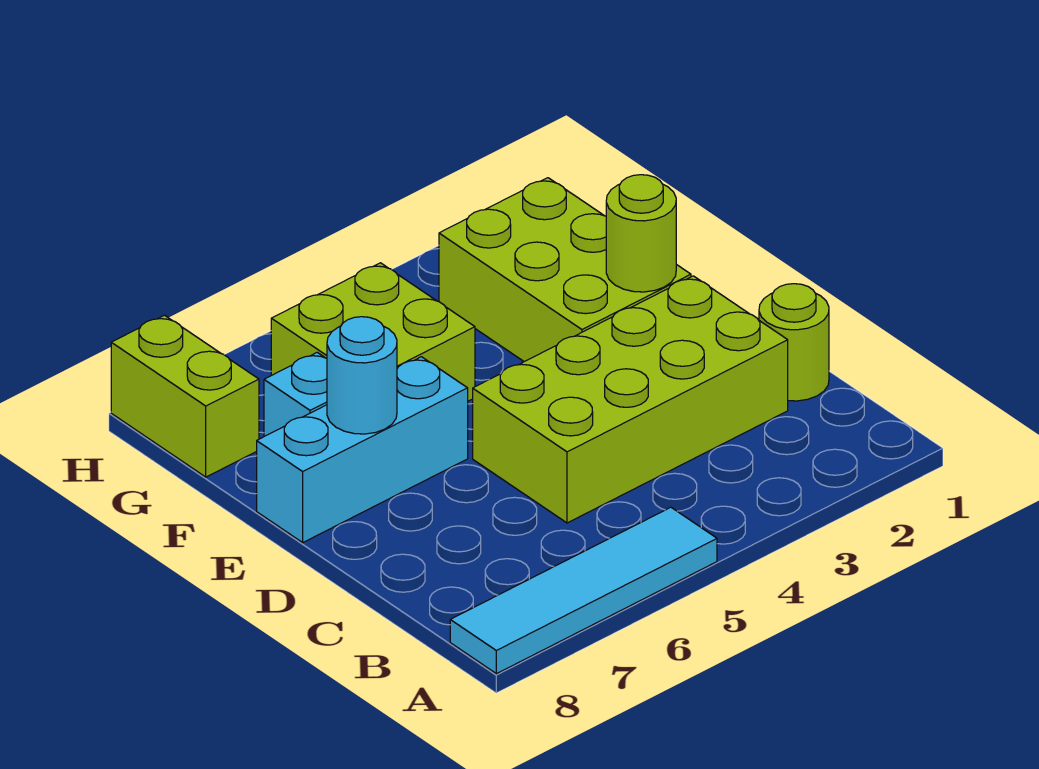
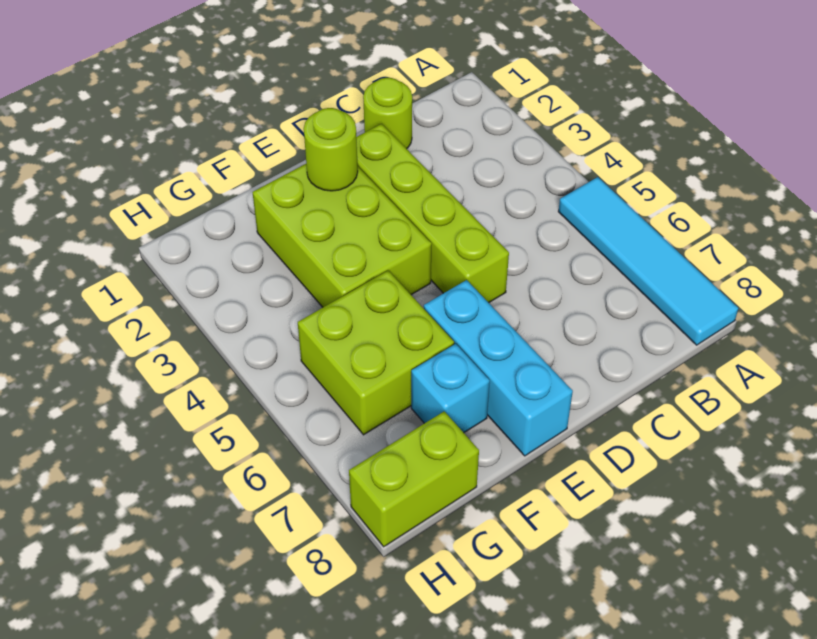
lime brick C2:D5 level 1 -> lime brick D2:D5 level 1
lime brick E2:G3 level 1 -> lime brick E2:F4 level 1
cyan round brick E7 level 2 -> none

